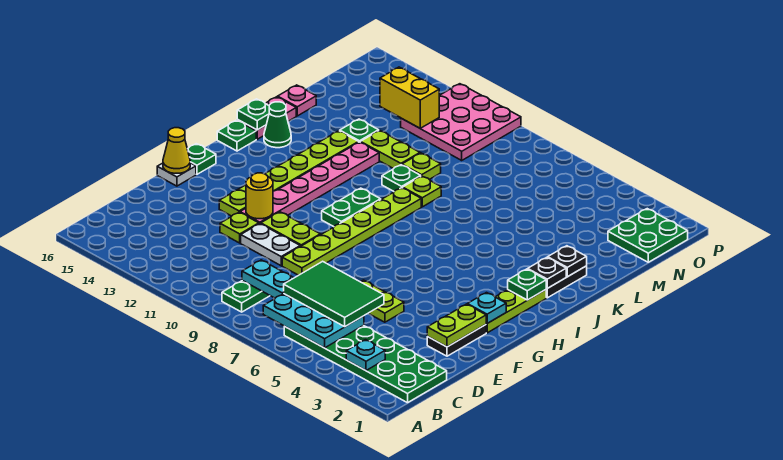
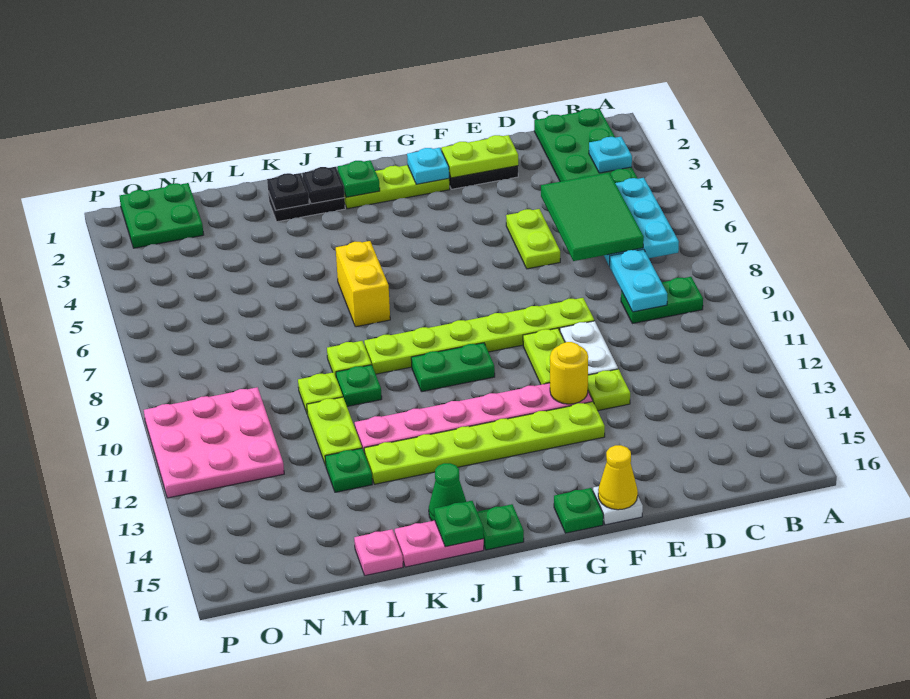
yellow brick N12:N13 level 2 -> yellow brick J6:J7 level 1

